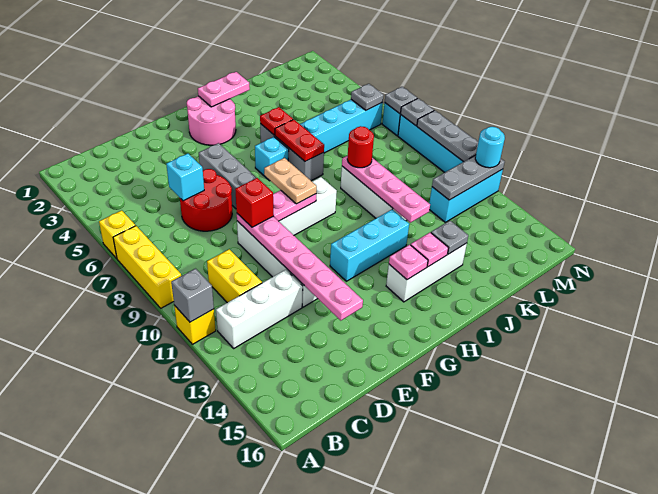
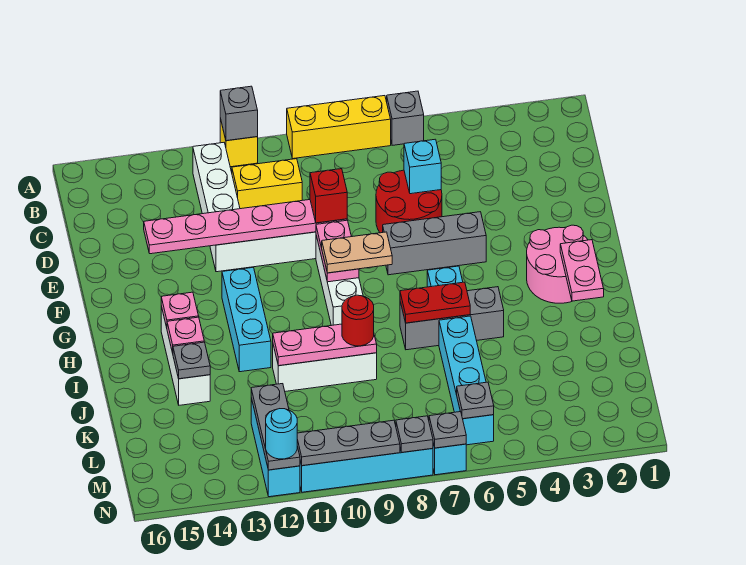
yellow brick A6 level 1 -> grey brick A6 level 1
red plate I5 level 2 -> none
pink plate J9:J12 level 2 -> pink plate J9:J11 level 2

